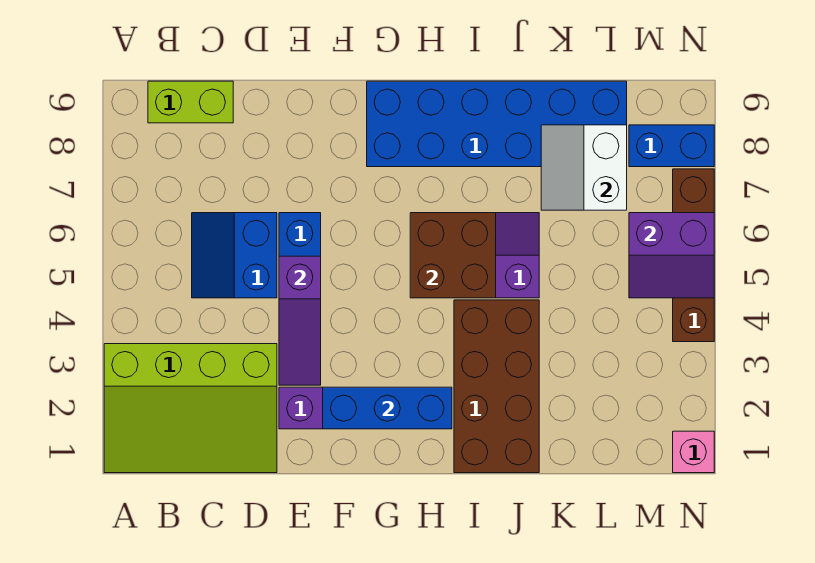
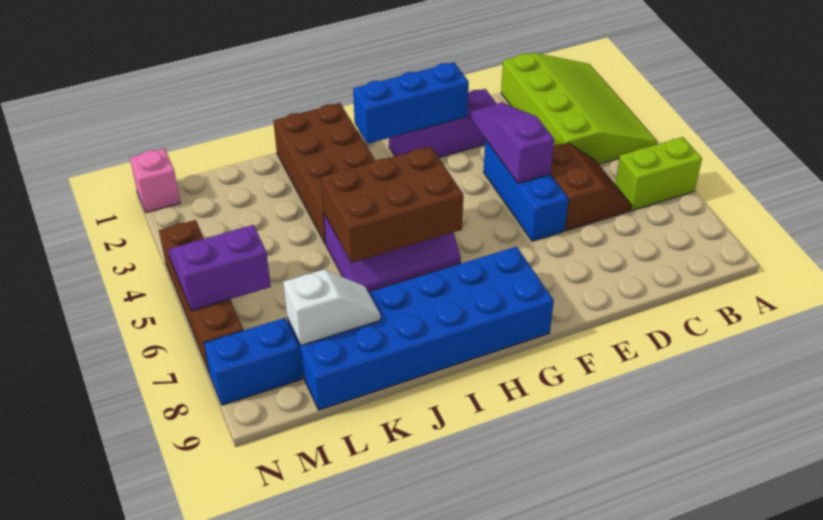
lime slope A1:D3 level 1 top 3 -> lime slope A1:C4 level 1 top C
lime brick B9:C9 level 1 -> lime brick A6:B6 level 1
blue slope C5:D6 level 1 top D -> brown slope C5:D6 level 1 top D
brown brick H5:I6 level 2 -> brown brick H5:J6 level 2
white slope K7:L8 level 2 top L -> white slope K8:L8 level 2 top L

